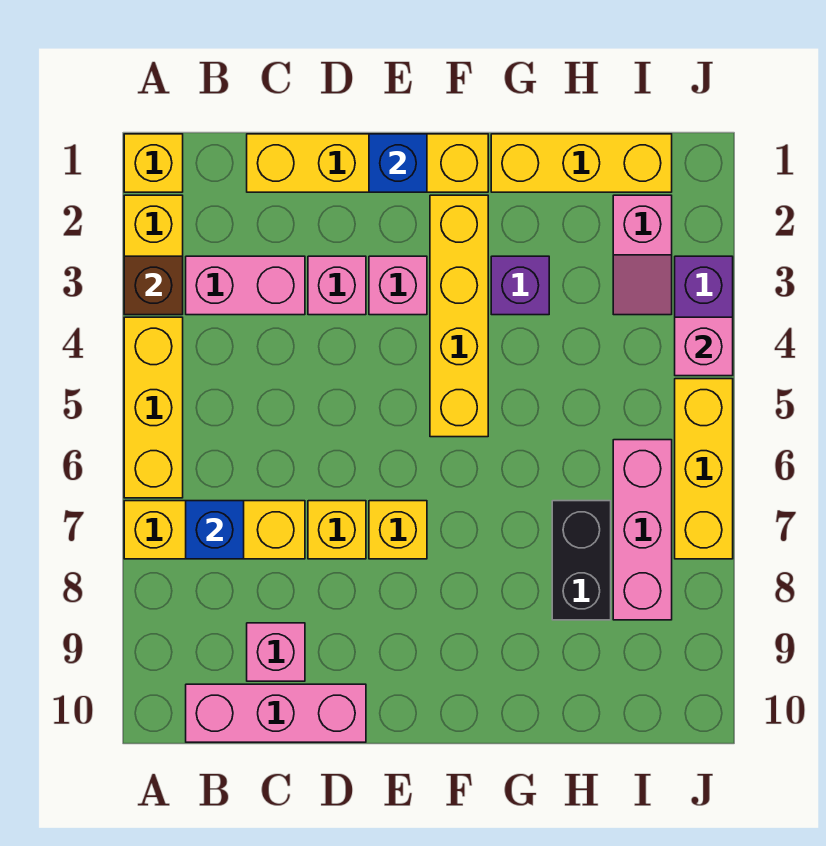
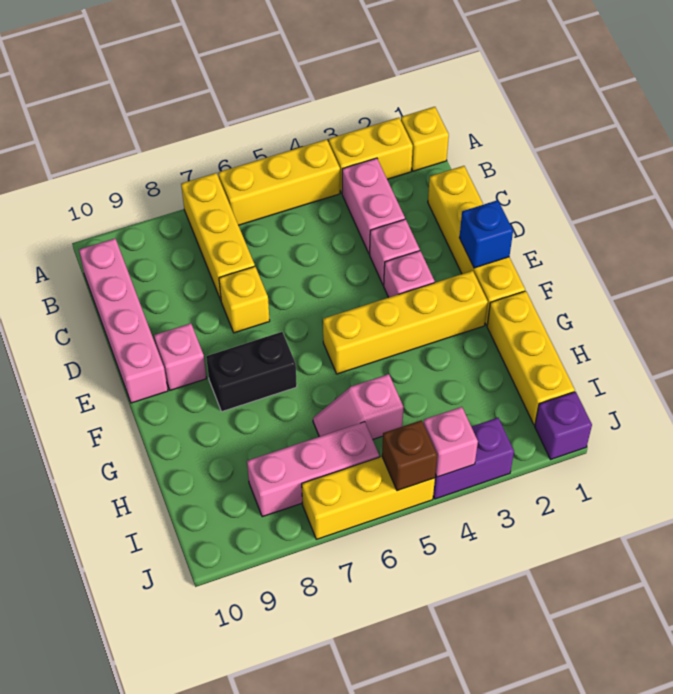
brown brick A3 level 2 -> brown brick J5 level 2
blue brick B7 level 2 -> none
pink brick B10:D10 level 1 -> pink brick B10:E10 level 1
pink brick C9 level 1 -> pink brick E9 level 1
yellow brick E7 level 1 -> none
purple brick G3 level 1 -> purple brick J1 level 1
black brick H7:H8 level 1 -> black brick F7:F8 level 1
pink slope I2:I3 level 1 top 2 -> pink slope H5:H6 level 1 top 5

